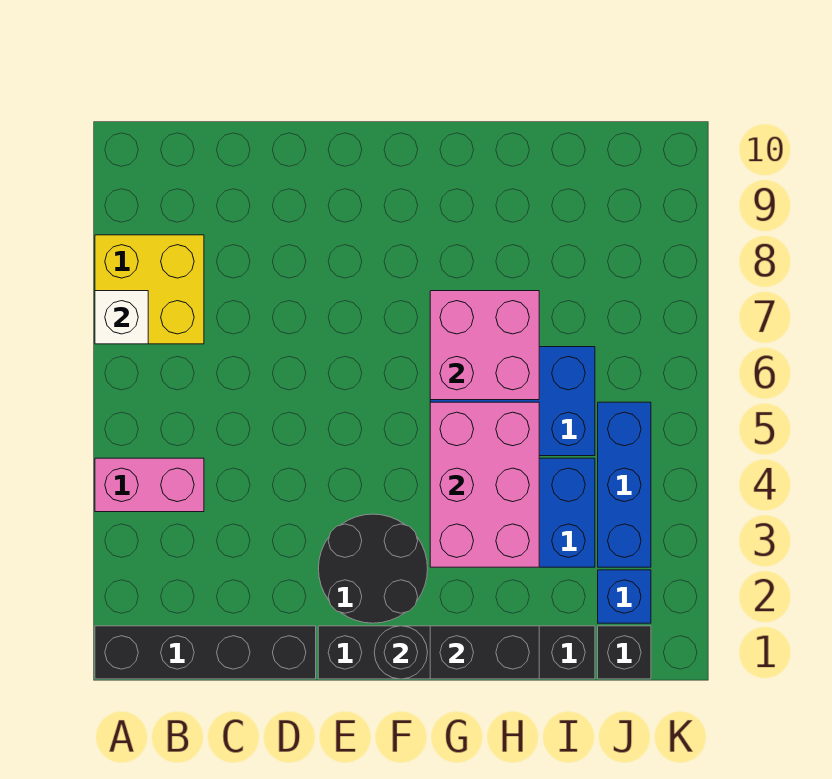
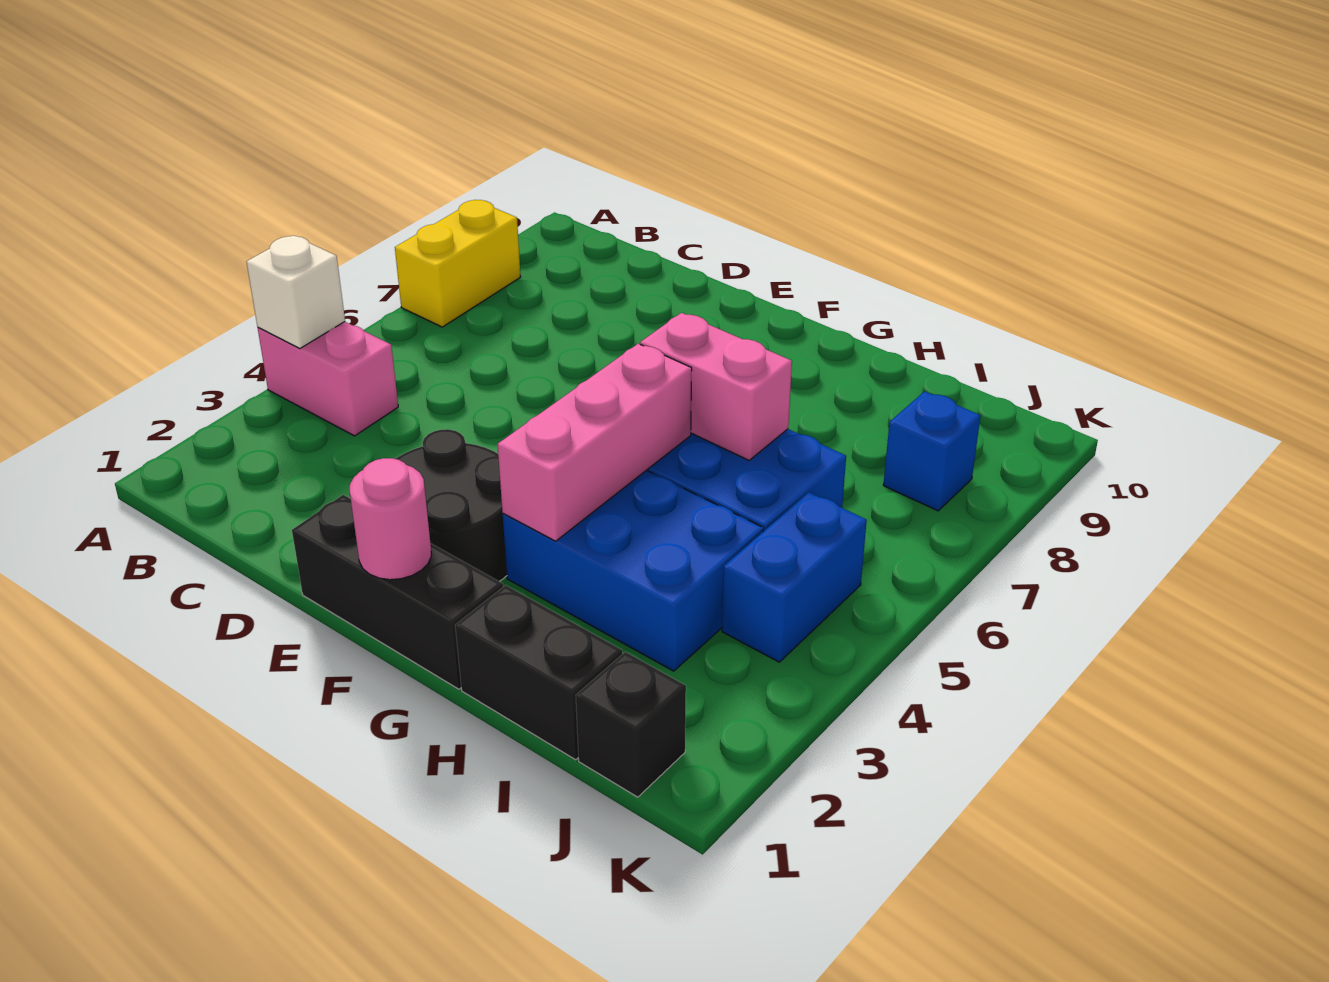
black brick A1:D1 level 1 -> none
yellow brick A7:B8 level 1 -> yellow brick A7:A8 level 1
white brick A7 level 2 -> white brick A4 level 2
black round brick F1 level 2 -> pink round brick F1 level 2
black brick G1:H1 level 2 -> none
pink brick G3:H5 level 2 -> pink brick G3:G5 level 2
pink brick G6:H7 level 2 -> pink brick G6:H6 level 2
blue brick J2 level 1 -> blue brick J8 level 1
blue brick J3:J5 level 1 -> blue brick J4:J5 level 1

